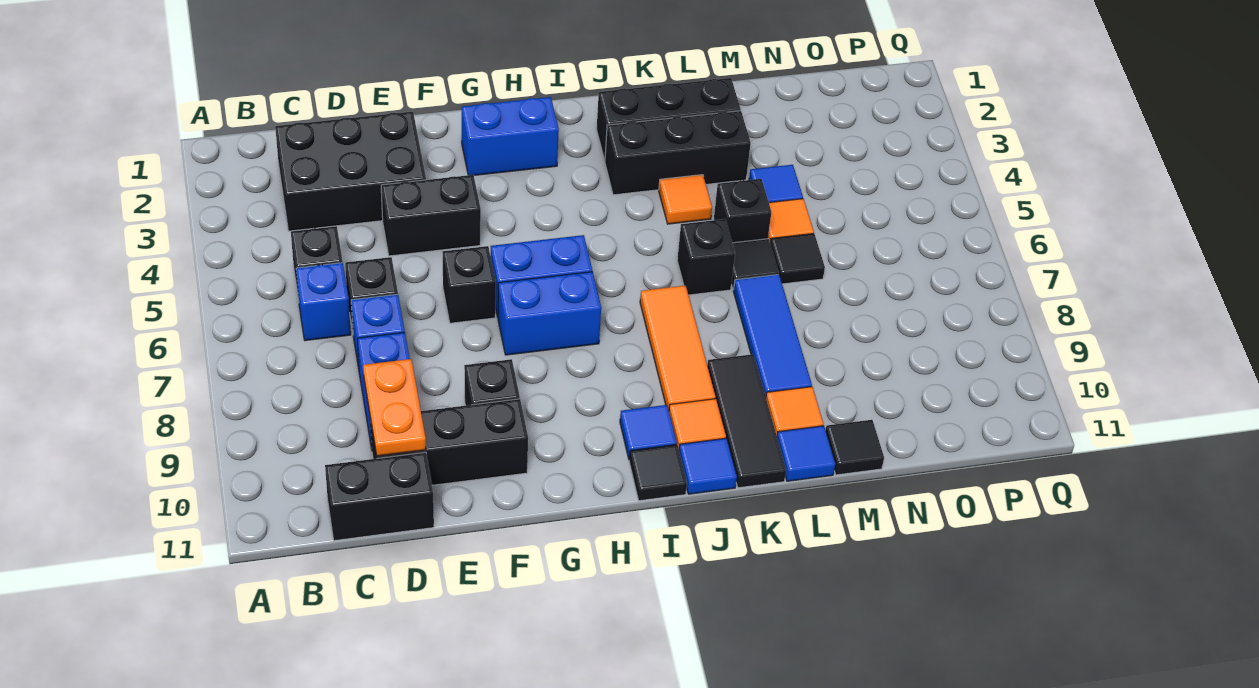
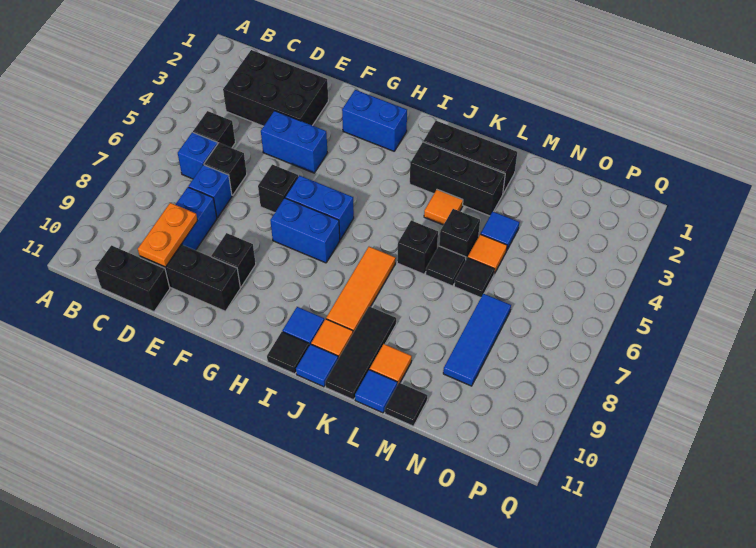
black brick E4:F4 level 1 -> blue brick E4:F4 level 1
blue tile L7:L9 level 1 -> blue tile N7:N9 level 1

